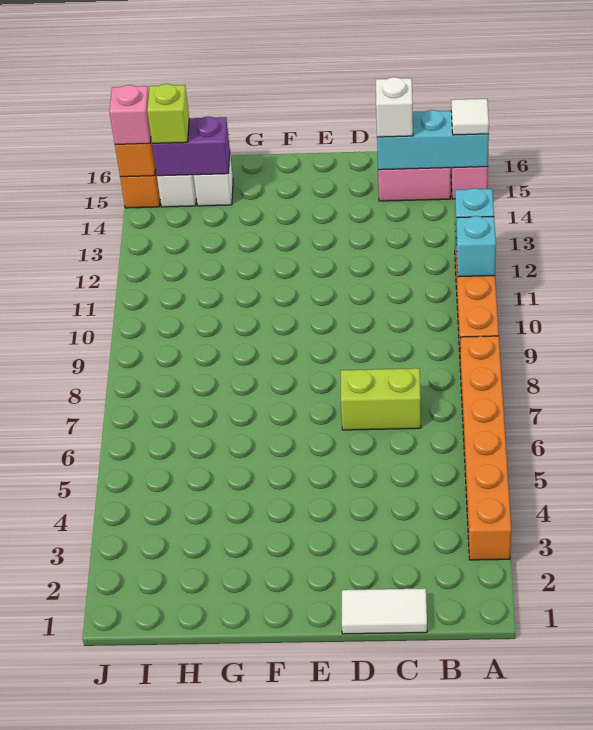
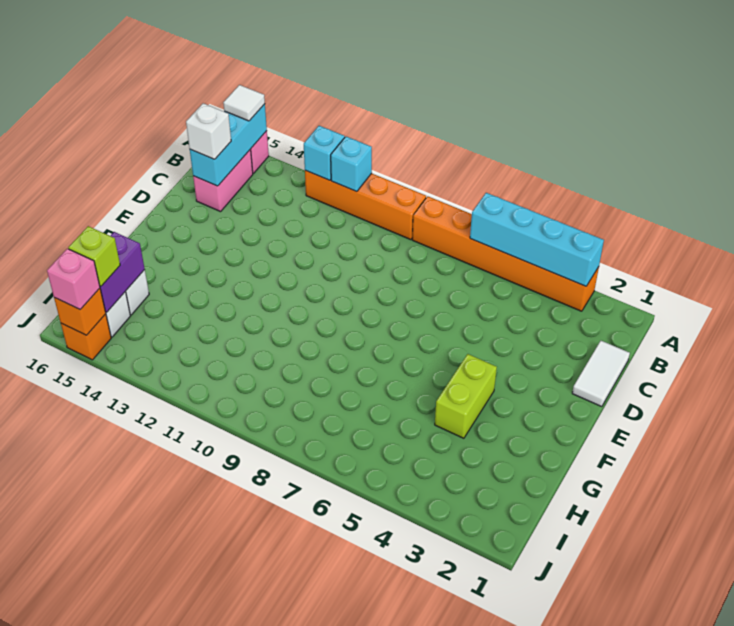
none -> cyan brick A3:A6 level 2
lime brick C7:D7 level 1 -> lime brick F4:G4 level 1

